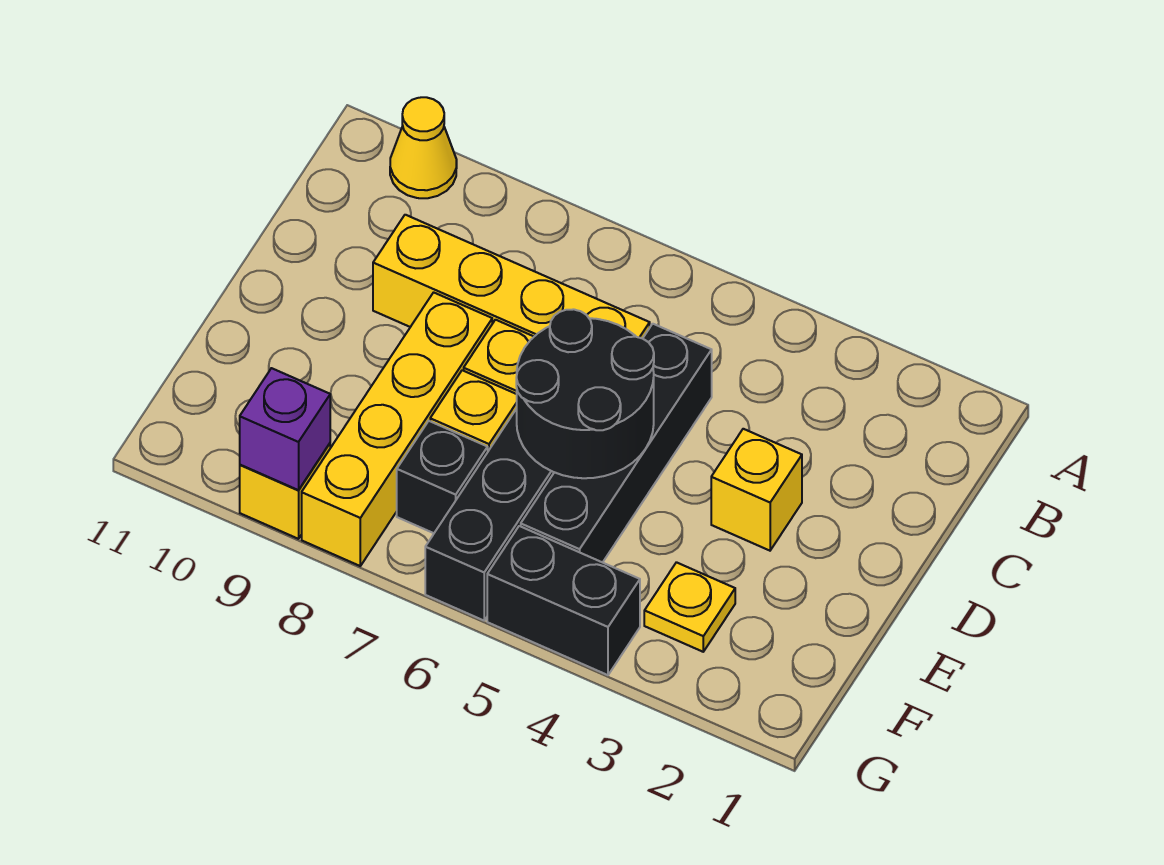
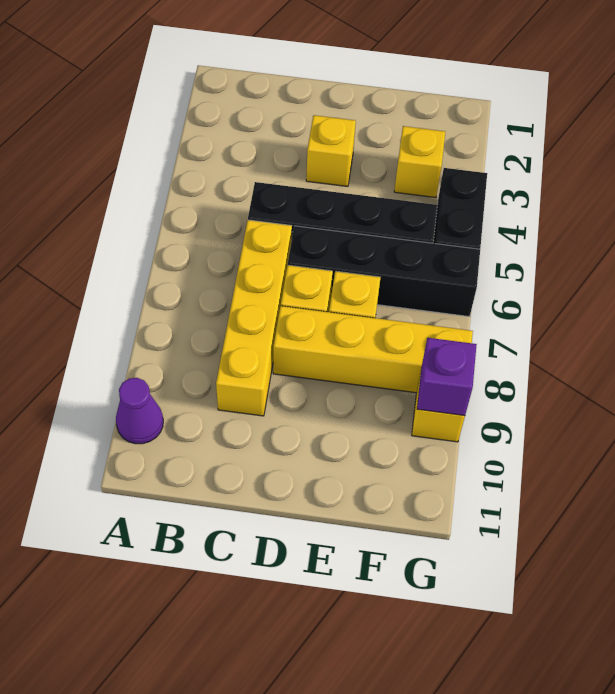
yellow cone A10 level 1 -> purple cone A10 level 1
black round brick D5:E6 level 2 -> none
yellow plate F3 level 1 -> yellow brick F3 level 1
black brick F7 level 1 -> none

